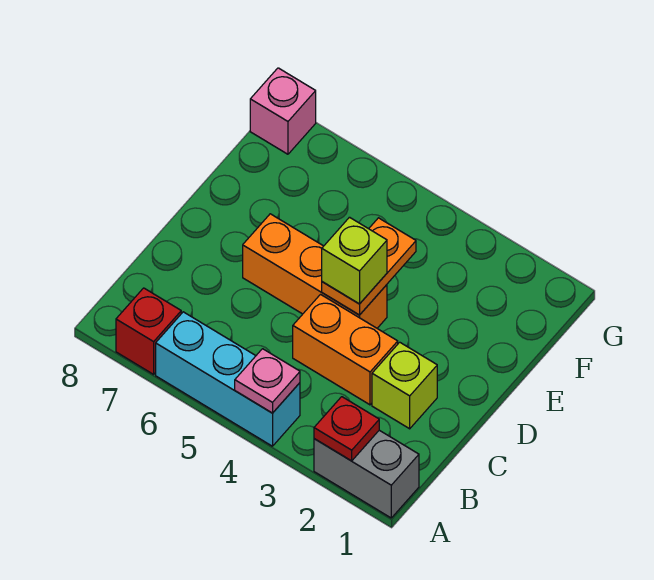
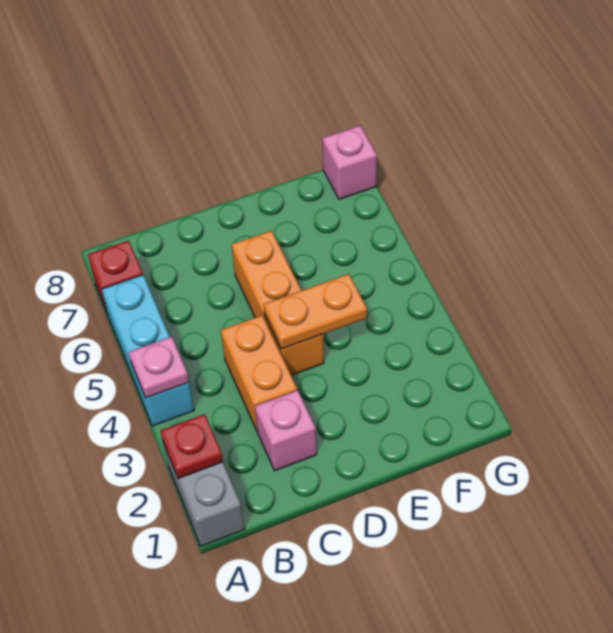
lime brick C2 level 1 -> pink brick C2 level 1
lime brick D4 level 3 -> none

